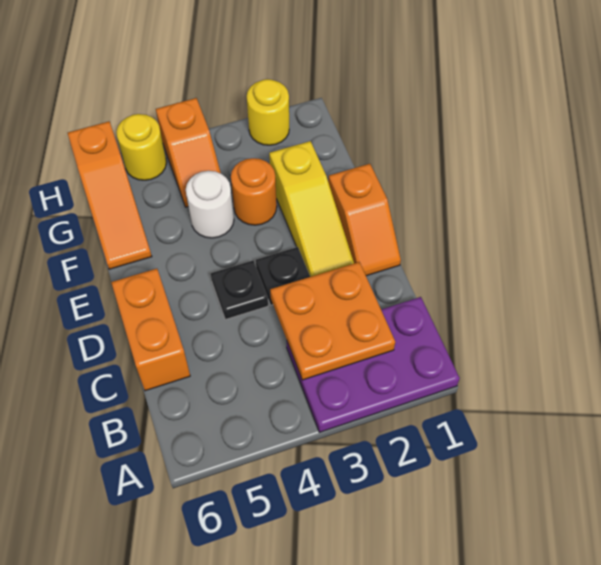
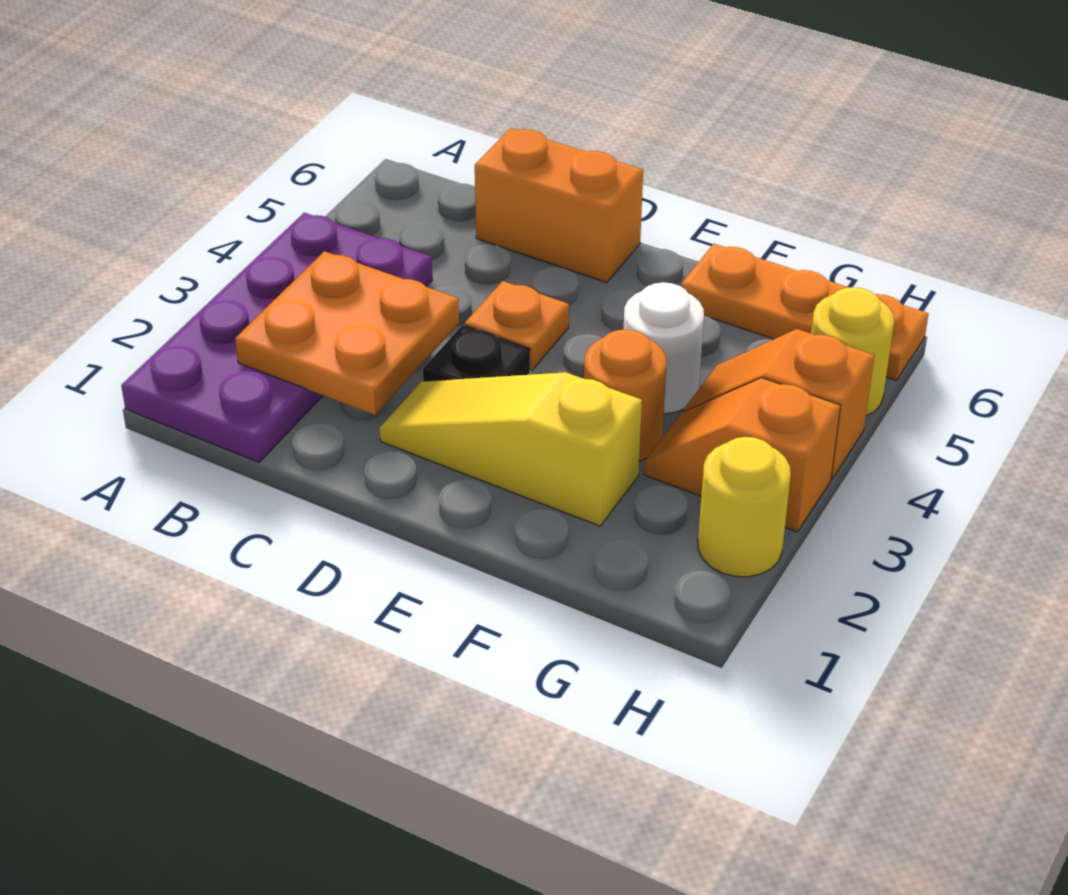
purple plate A1:B3 level 1 -> purple plate A1:B4 level 1
orange slope D1:E1 level 1 top E -> orange slope G3:H3 level 1 top H
black plate D4 level 1 -> orange plate D4 level 1
orange slope F6:H6 level 1 top H -> orange plate F6:H6 level 1

